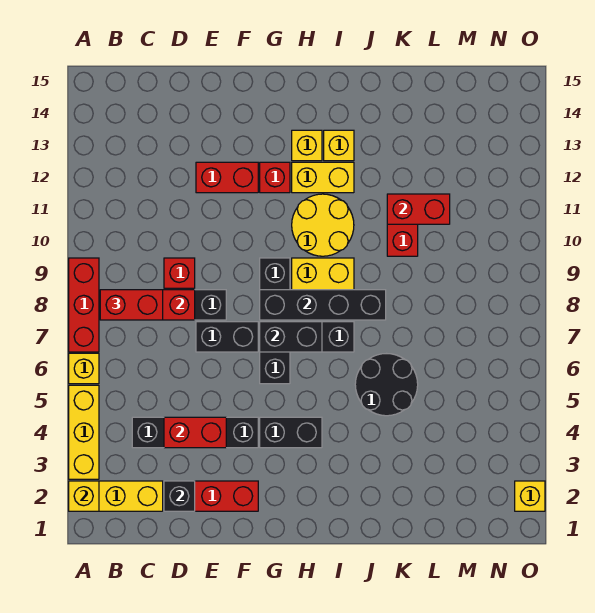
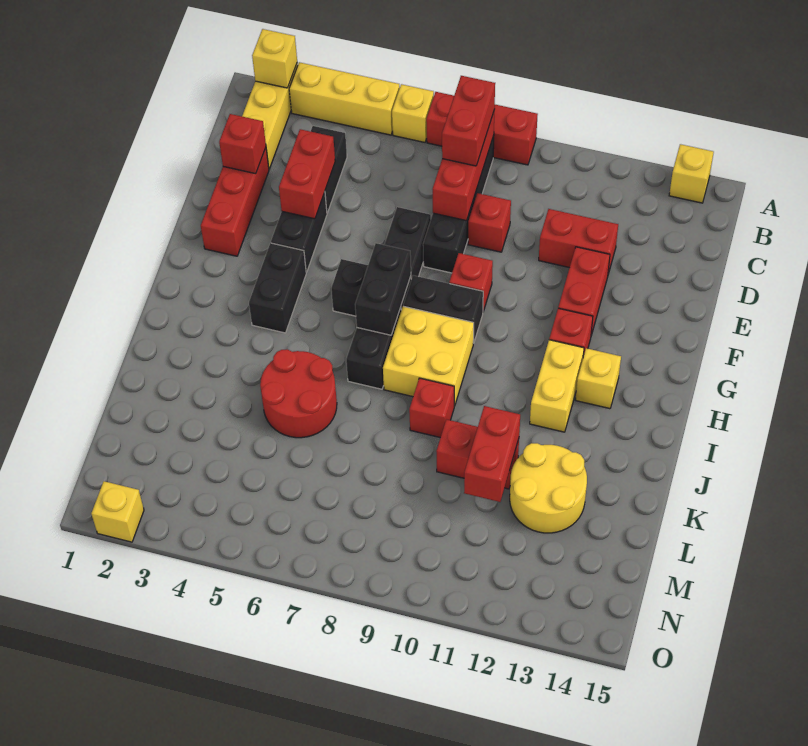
black brick D2 level 2 -> red brick D2 level 2
none -> red brick D11:D12 level 1
none -> red brick F9 level 1
black brick G8:J8 level 2 -> none
yellow round brick H10:I11 level 1 -> yellow round brick K12:L13 level 1
yellow brick I13 level 1 -> yellow brick A14 level 1
black round brick J5:K6 level 1 -> red round brick J5:K6 level 1
none -> red brick J9 level 1

